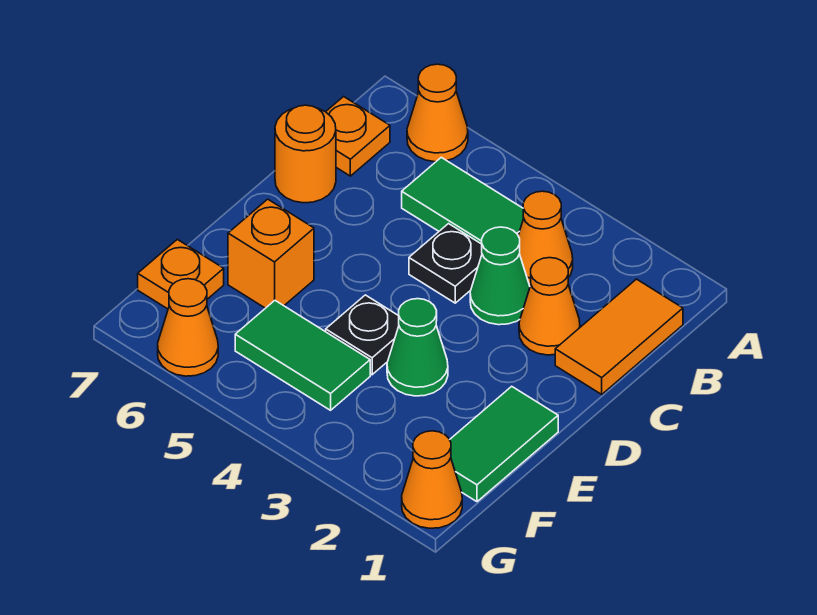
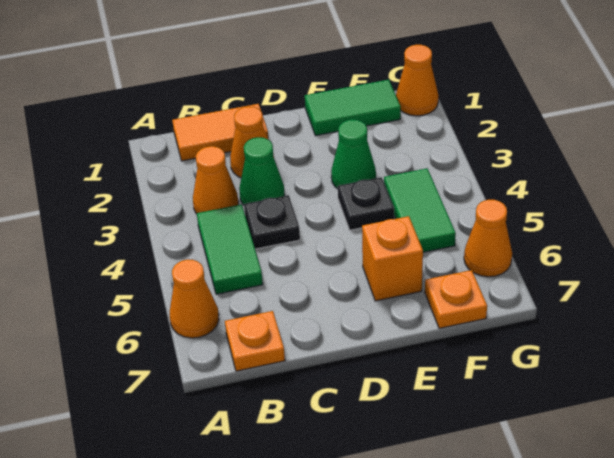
orange round brick C7 level 1 -> none

